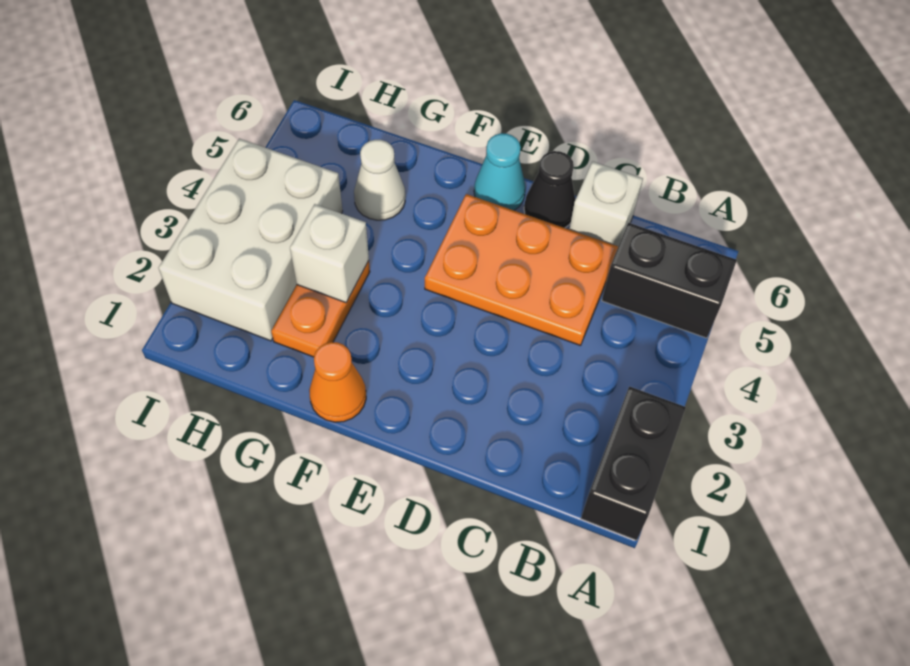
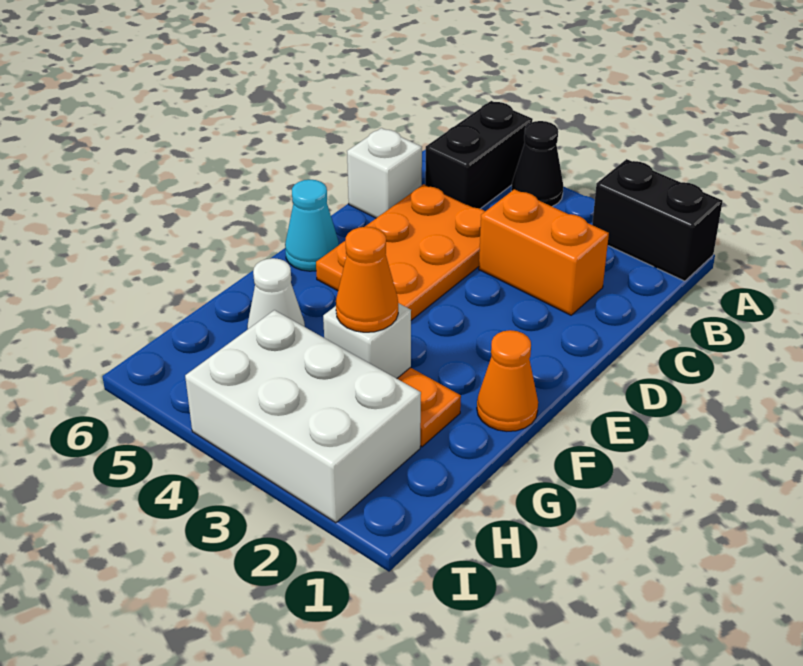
none -> orange brick C2:C3 level 1
black cone D6 level 1 -> black cone A4 level 1
none -> orange cone G3 level 3

